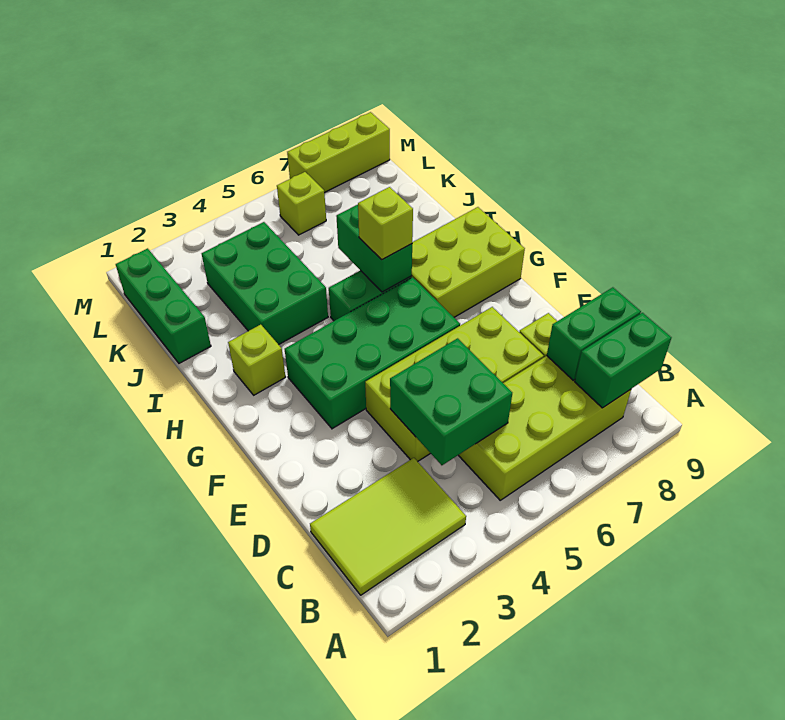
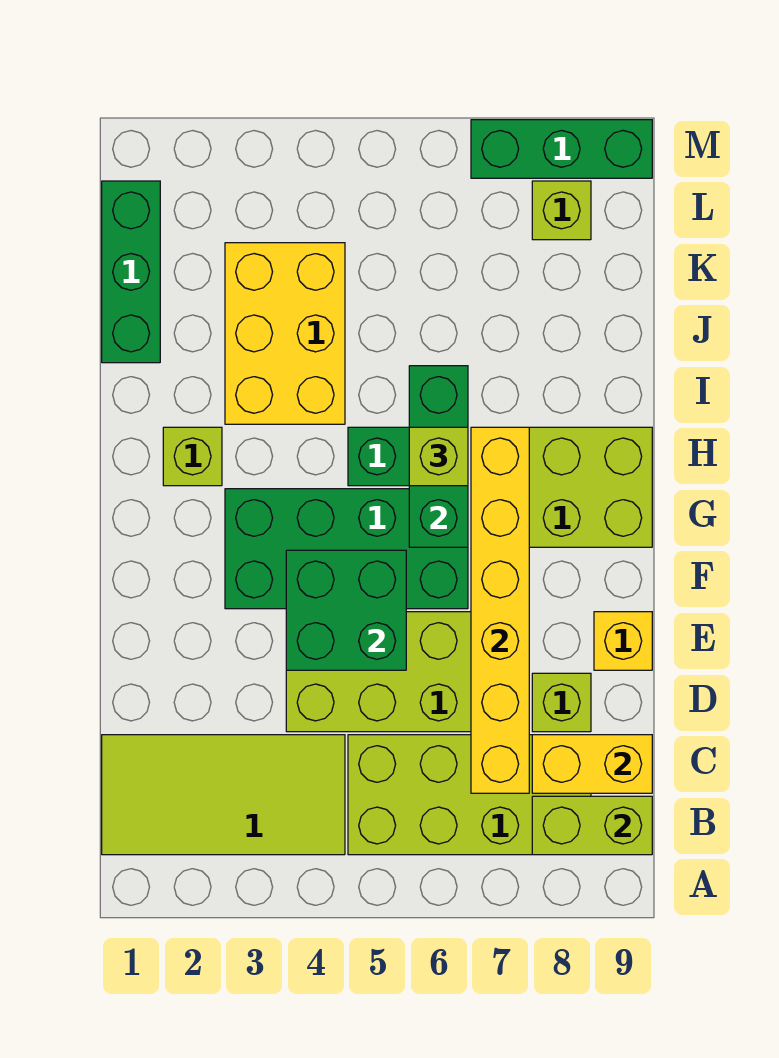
lime tile B1:C3 level 1 -> lime tile B1:C4 level 1
green brick B8:B9 level 2 -> lime brick B8:B9 level 2
green brick C4:D5 level 2 -> green brick E4:F5 level 2
none -> yellow brick C7:H7 level 2
green brick C8:C9 level 2 -> yellow brick C8:C9 level 2
none -> yellow brick E9 level 1
green brick H6:I6 level 2 -> green brick G6:I6 level 2
green brick I3:K4 level 1 -> yellow brick I3:K4 level 1
lime brick L6 level 1 -> lime brick L8 level 1
lime brick M7:M9 level 1 -> green brick M7:M9 level 1

